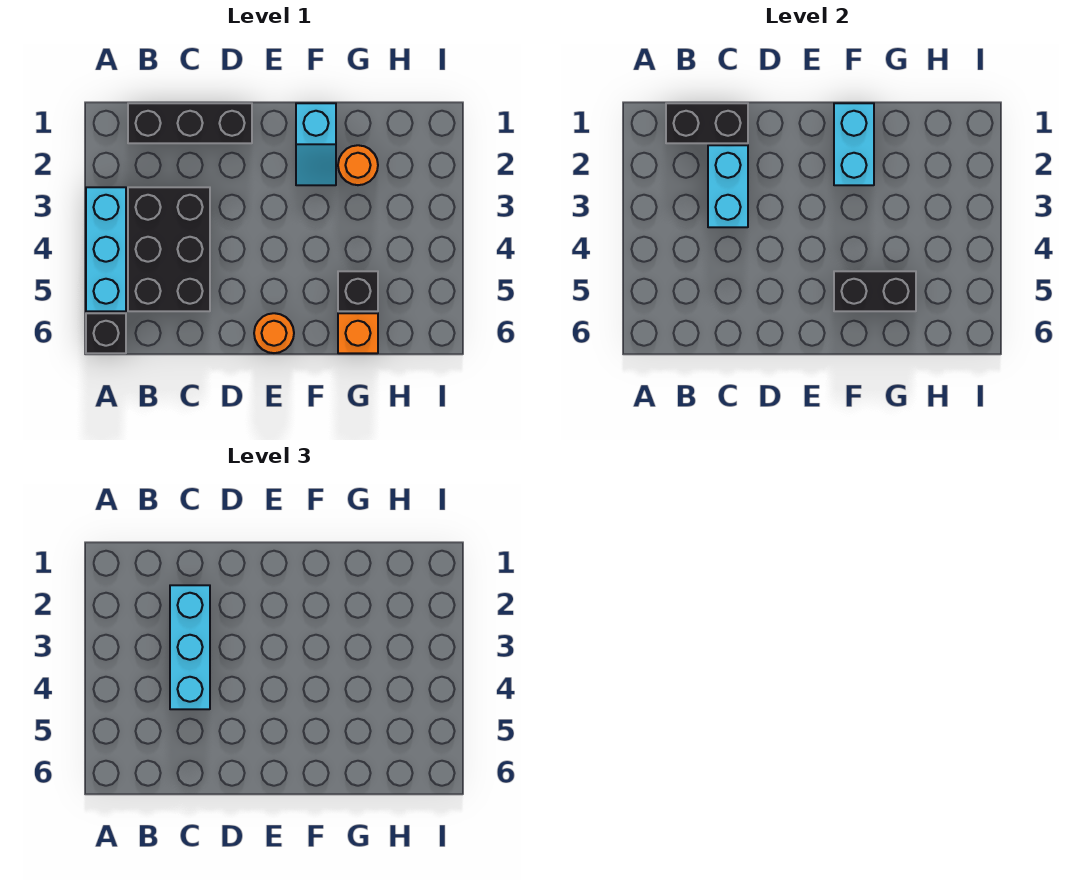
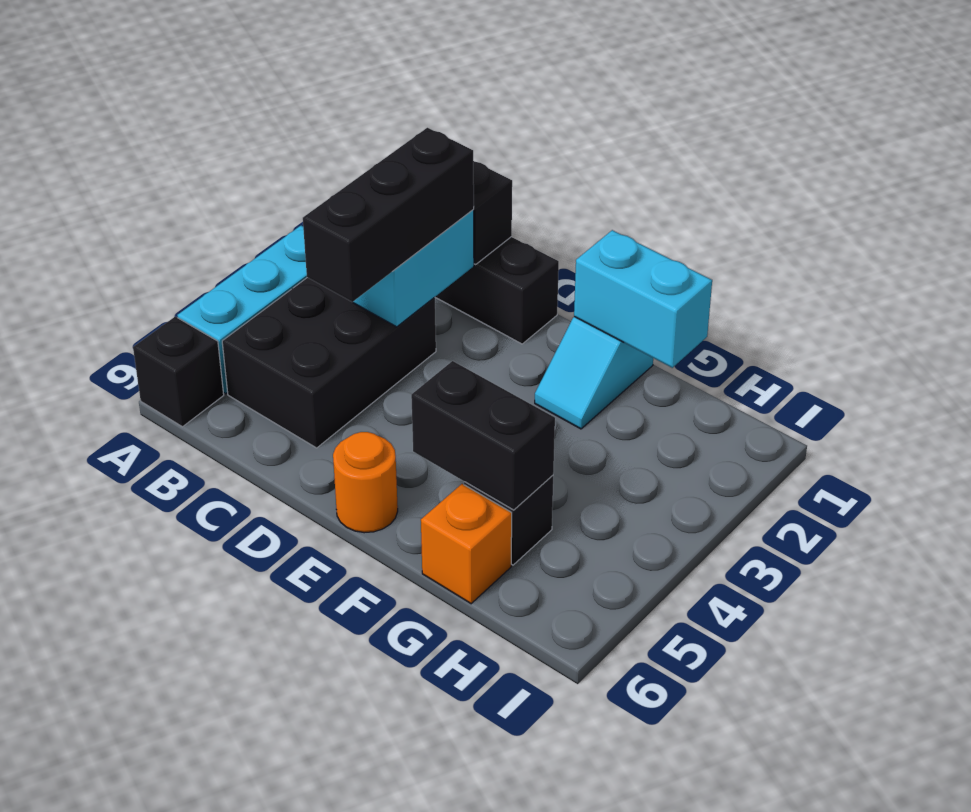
cyan brick C2:C4 level 3 -> black brick C2:C4 level 3
cyan brick F1:F2 level 2 -> cyan brick F1:G1 level 2
orange round brick G2 level 1 -> none

